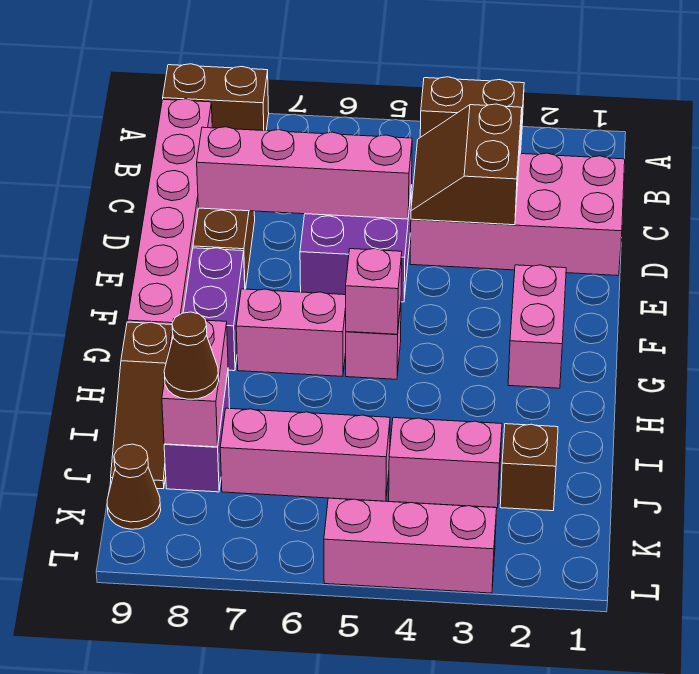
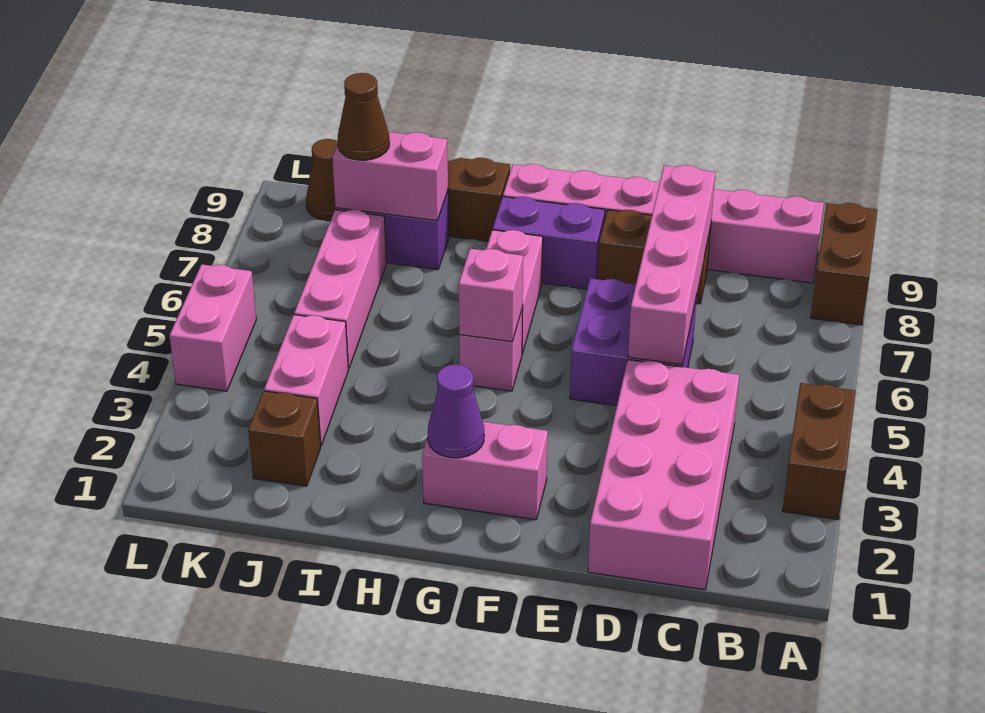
brown slope C3:D4 level 2 top 3 -> none
none -> purple cone G2 level 2
pink brick L3:L5 level 1 -> pink brick L4:L5 level 1

